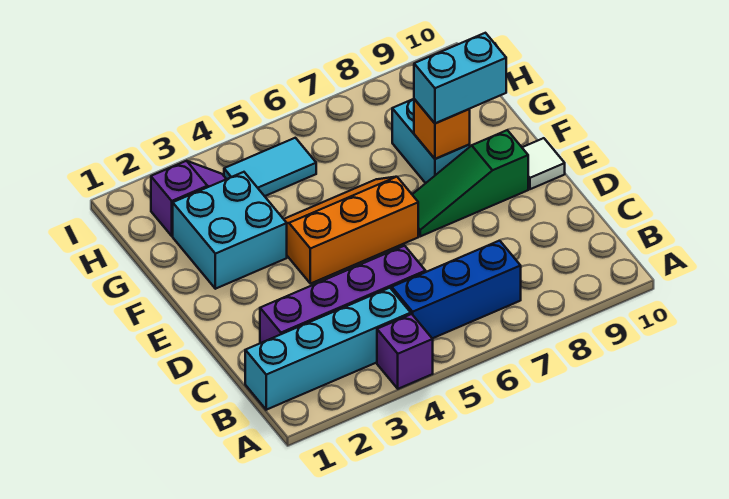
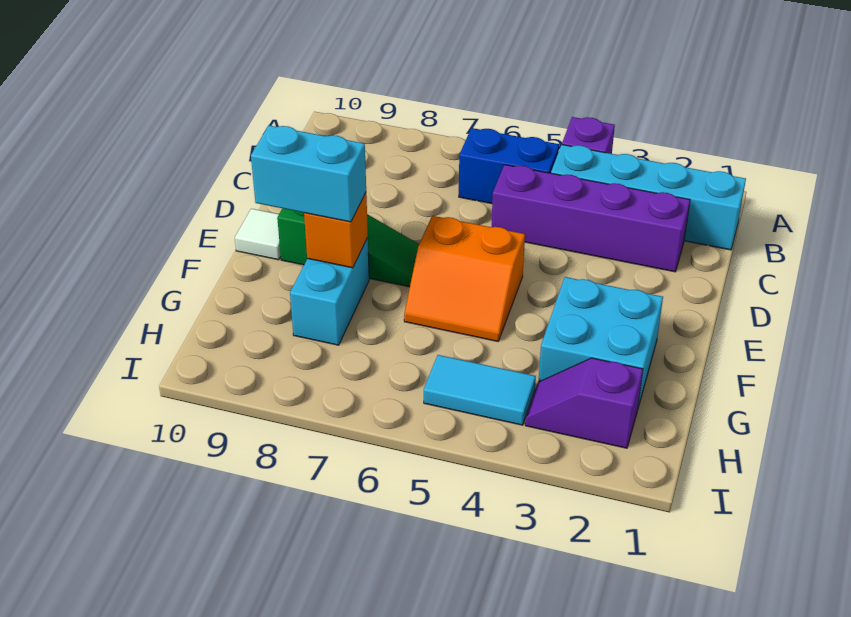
blue brick B5:B7 level 1 -> blue brick B5:B6 level 1
orange slope E4:F6 level 1 top E -> orange slope E5:F6 level 1 top E

